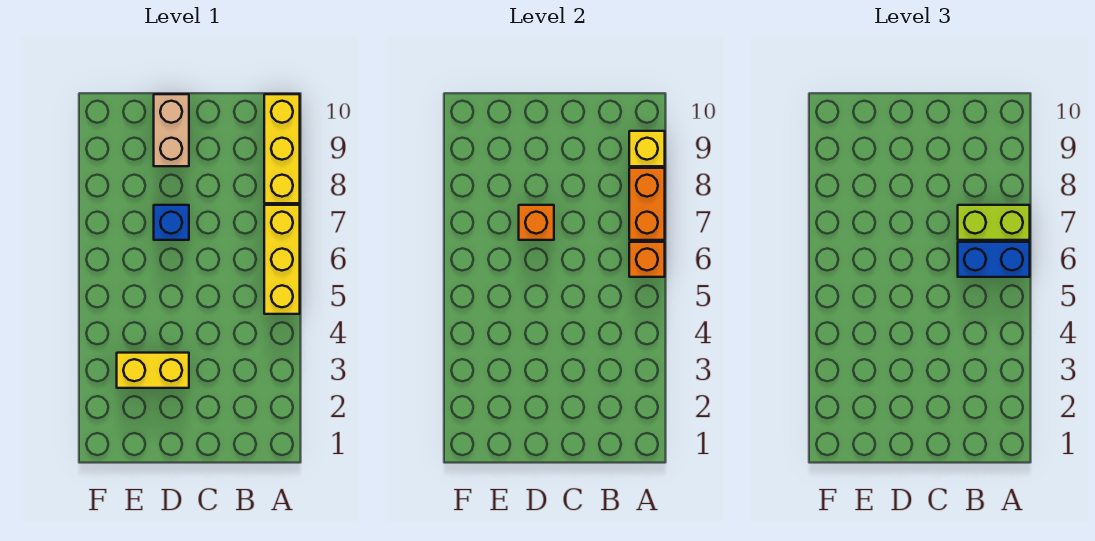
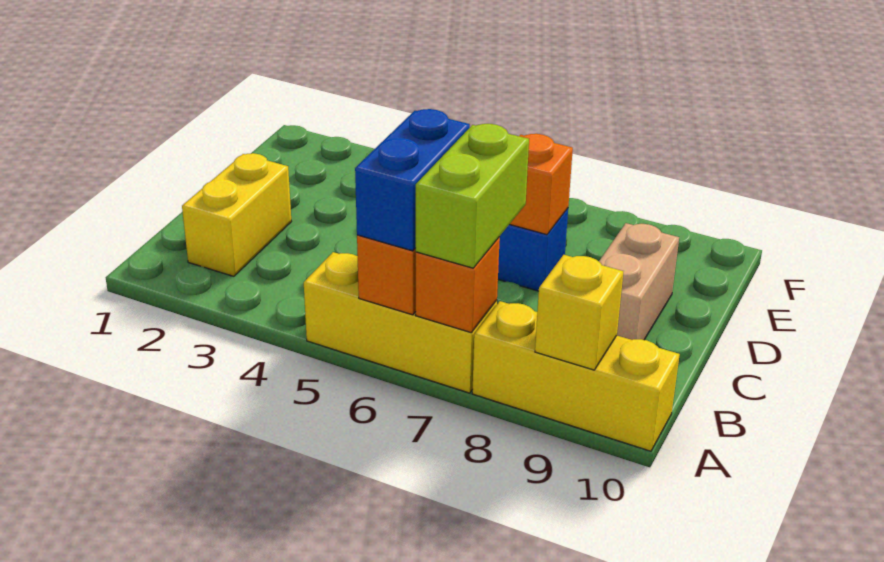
orange brick A7:A8 level 2 -> orange brick A7 level 2
yellow brick D3:E3 level 1 -> yellow brick B2:C2 level 1
tan brick D9:D10 level 1 -> tan brick C9:D9 level 1

